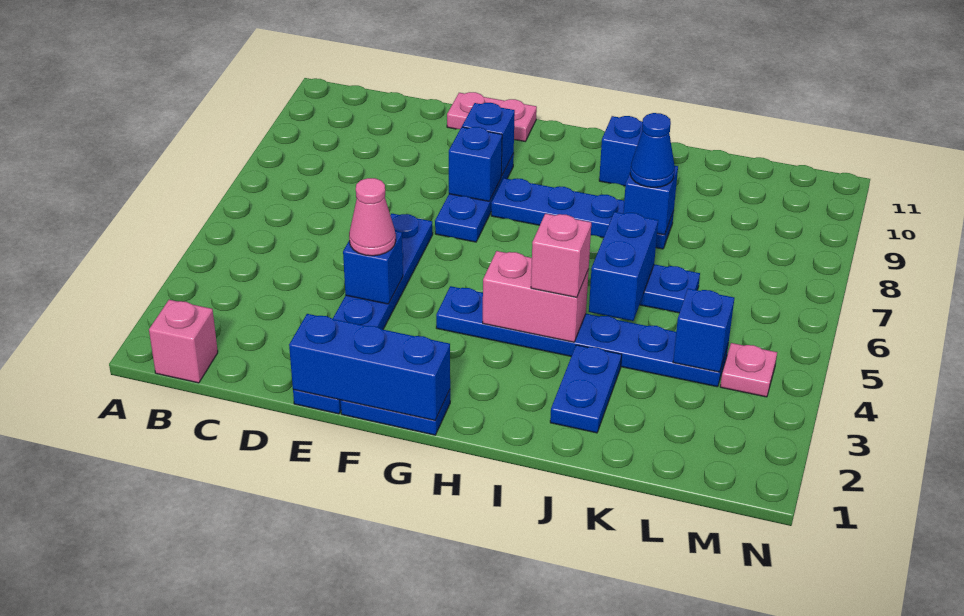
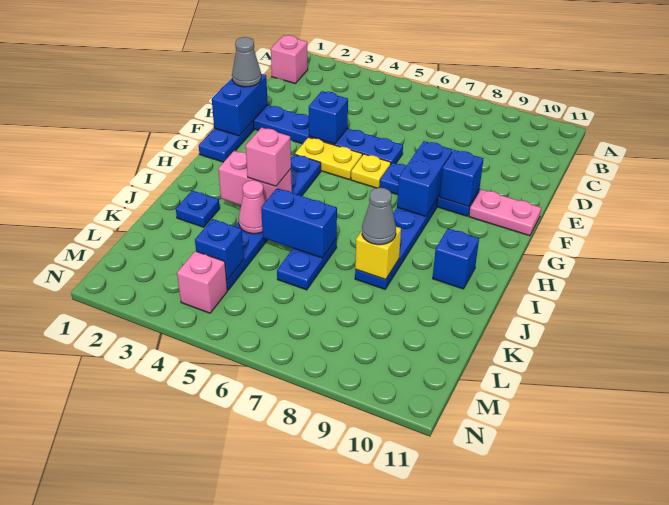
blue brick E1:G1 level 2 -> blue brick E1:F1 level 2
none -> grey cone E1 level 3
pink cone E4 level 3 -> pink cone J4 level 2
pink plate E11:F11 level 1 -> pink plate F10:F11 level 1
none -> yellow plate F4:F5 level 1
none -> yellow plate F6 level 1
blue brick F8 level 2 -> blue brick F8:G8 level 2
pink brick H4:I4 level 2 -> pink brick I3:I4 level 2
blue plate J2:J3 level 1 -> blue plate J2 level 1
blue brick J8 level 2 -> yellow brick J8 level 2
blue cone J8 level 3 -> grey cone J8 level 3
pink plate M4 level 1 -> pink brick M4 level 1

